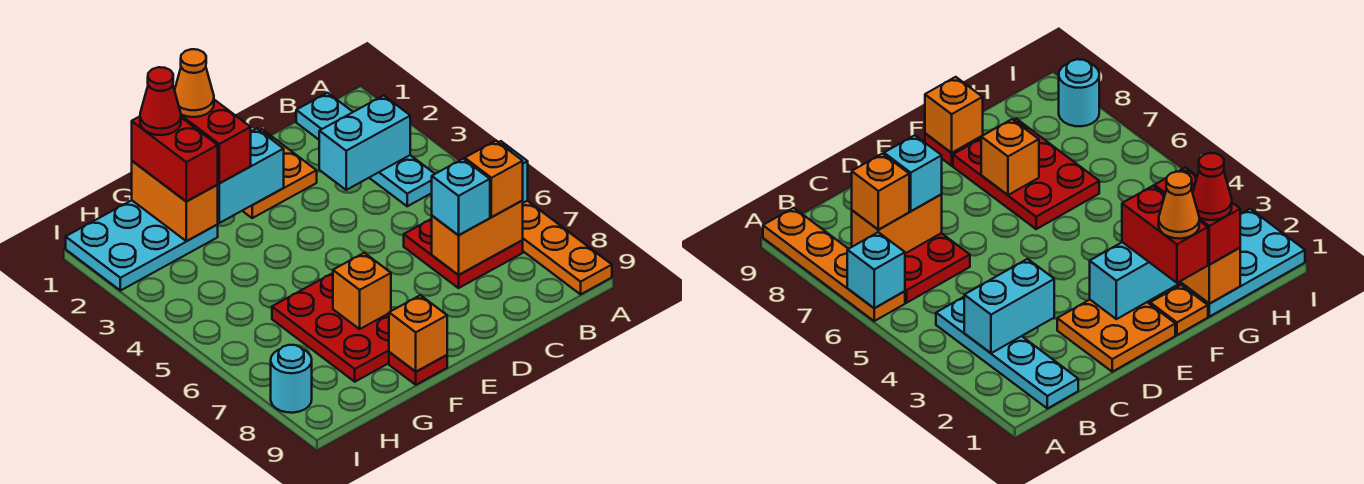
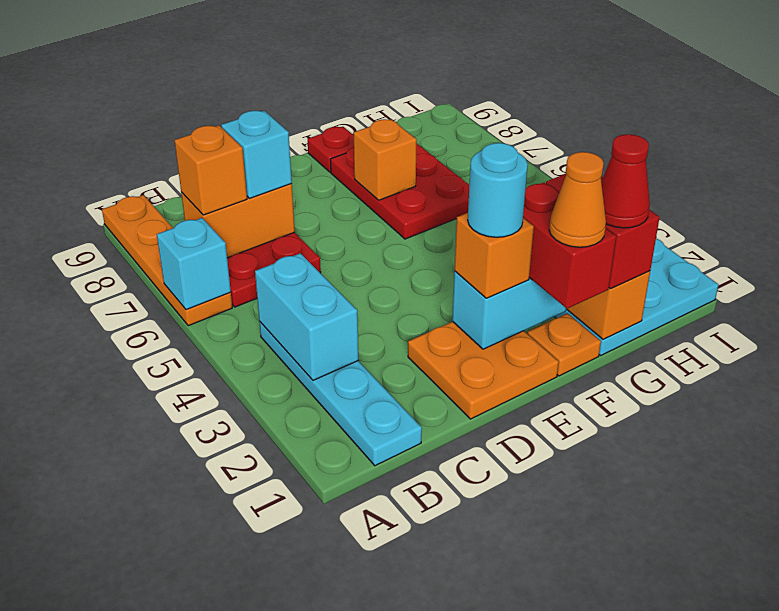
cyan brick B3:C3 level 2 -> cyan brick B3:B4 level 2
orange brick F9 level 2 -> orange brick E2 level 3
cyan round brick I8 level 1 -> cyan round brick E2 level 4

